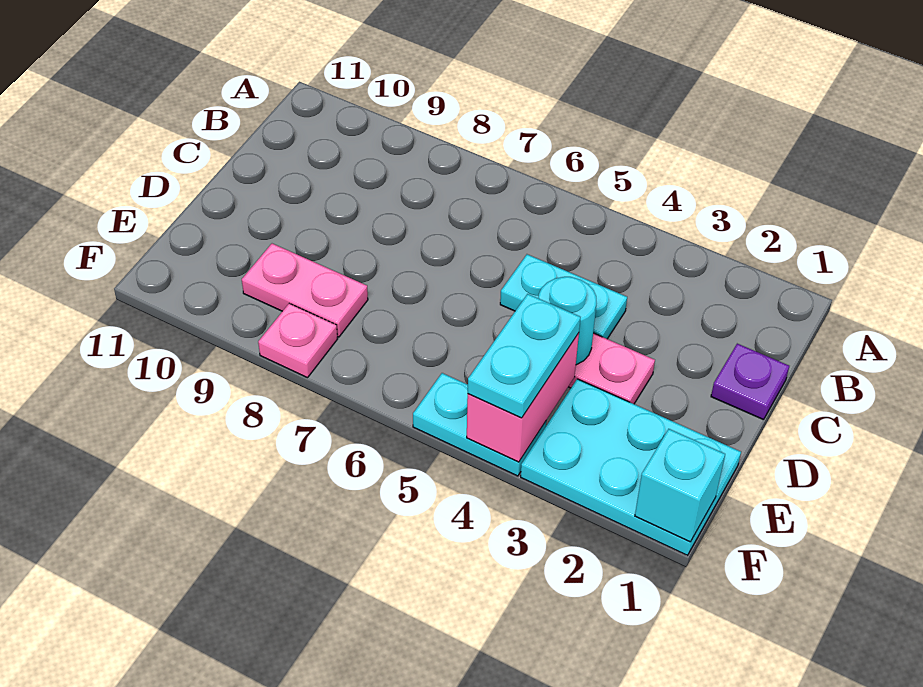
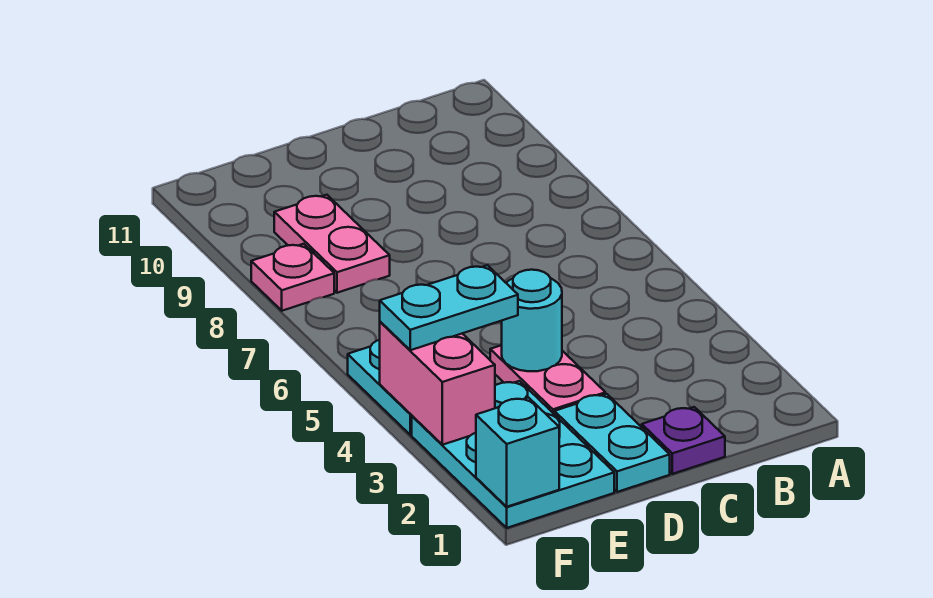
cyan plate C4:C5 level 1 -> cyan plate D1:D2 level 1
pink brick E4:F4 level 2 -> pink brick F3:F4 level 2

